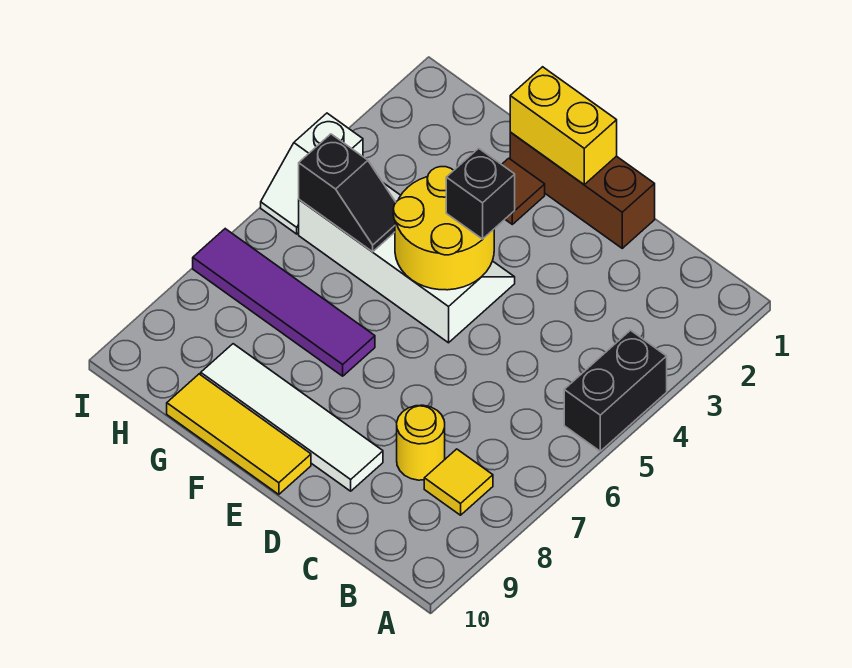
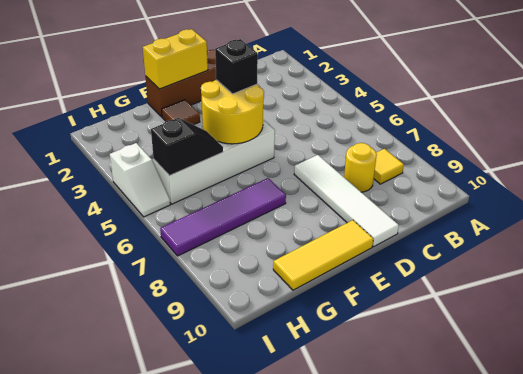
black brick A4:A5 level 1 -> none
white tile D9:G9 level 1 -> white tile D7:D10 level 1

